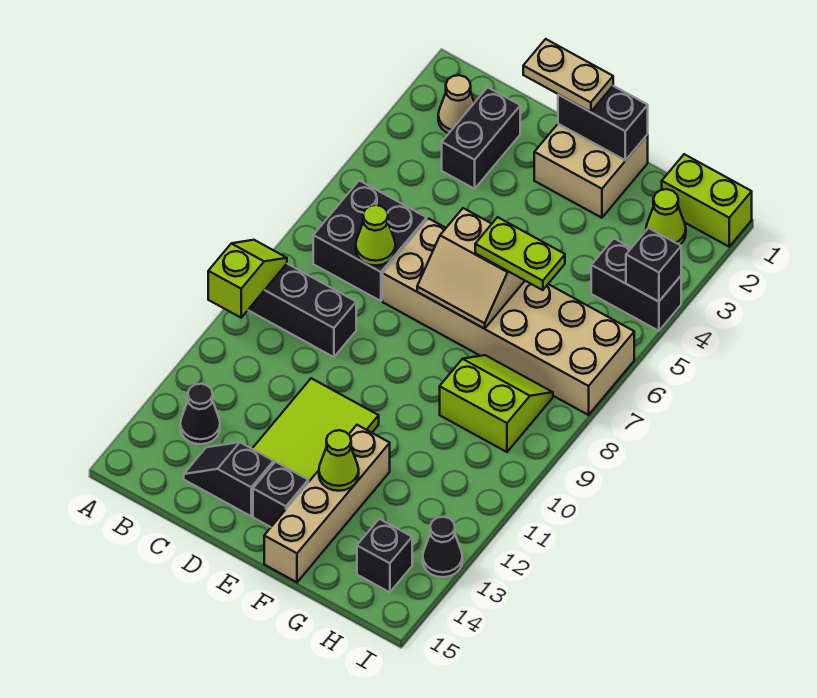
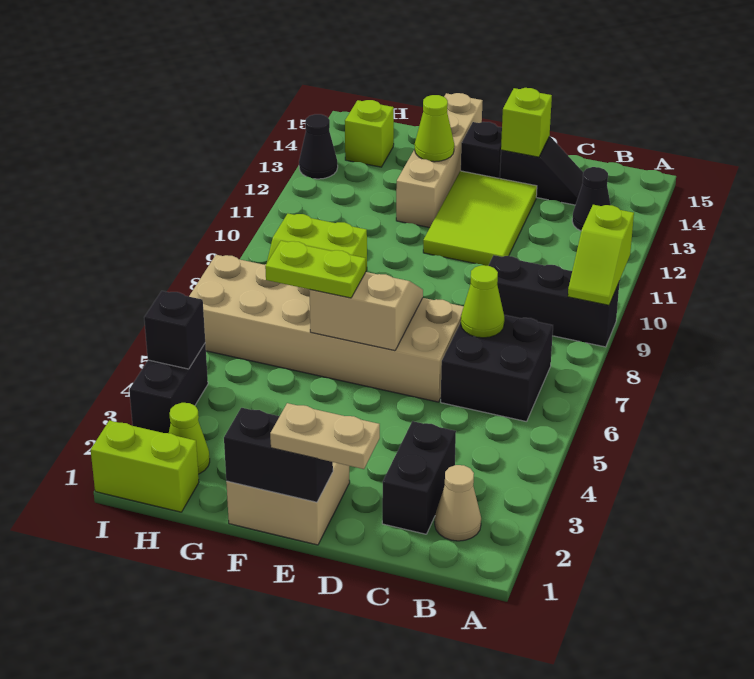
none -> lime brick D14 level 2
black brick H4:I4 level 1 -> black brick I3:I4 level 1
black brick H14 level 1 -> lime brick H14 level 1

